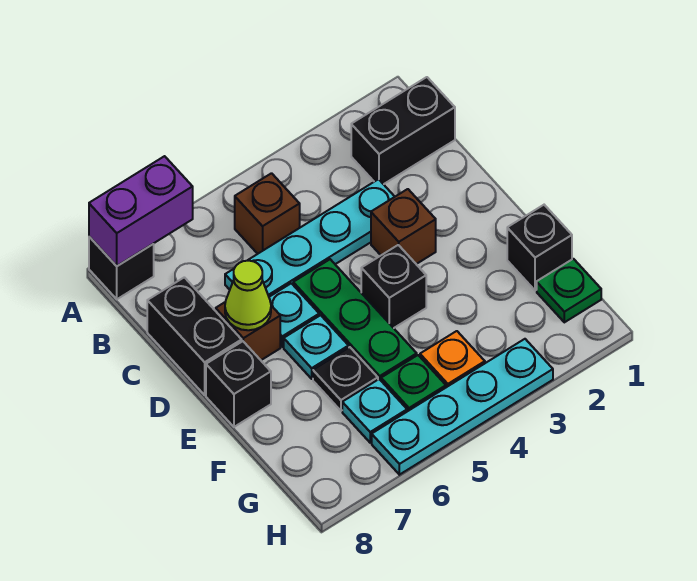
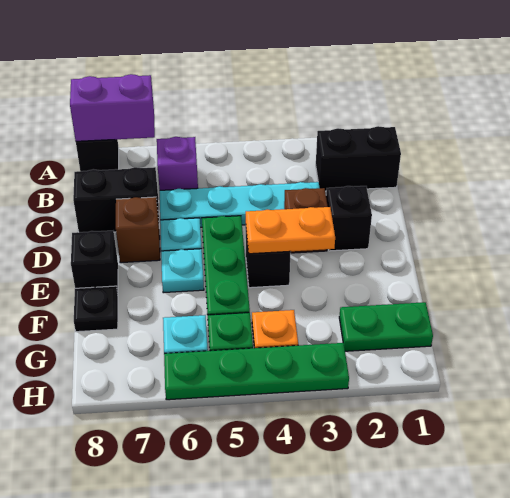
brown brick B5 level 1 -> none
none -> purple brick B6 level 1
black brick C8:D8 level 1 -> black brick C7:C8 level 1
lime cone D7 level 2 -> none
none -> orange plate E3:E4 level 2
black brick F1 level 1 -> black brick D2 level 1
black plate F6 level 1 -> black plate F8 level 1
green plate G1 level 1 -> green plate G1:G2 level 1
cyan plate H3:H6 level 1 -> green plate H3:H6 level 1

